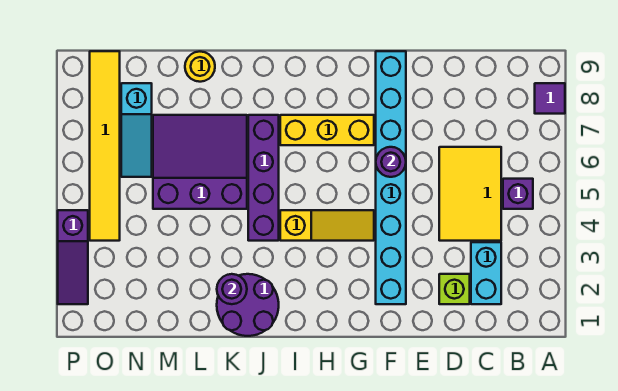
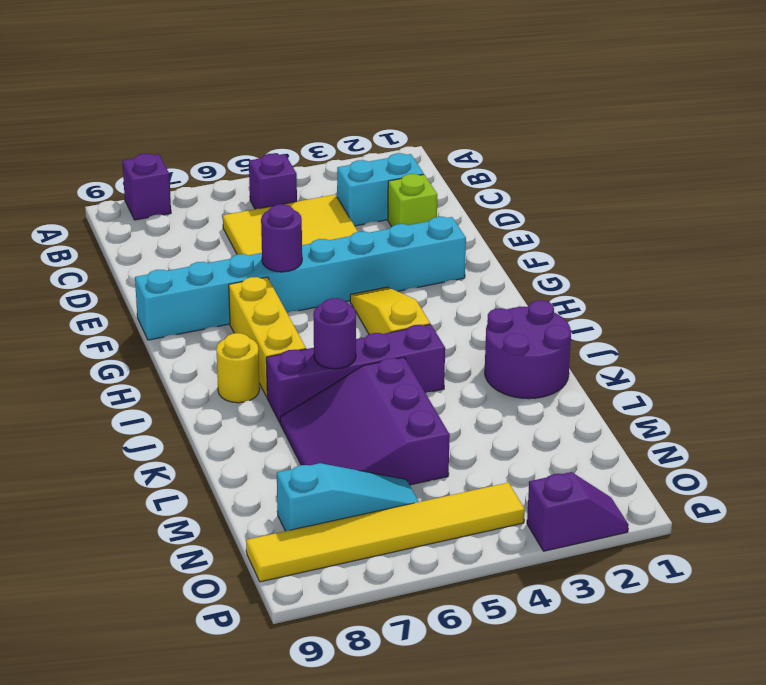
purple tile A8 level 1 -> purple brick A8 level 1
purple round brick K2 level 2 -> purple round brick J6 level 2
yellow round brick L9 level 1 -> yellow round brick I8 level 1
purple slope P2:P4 level 1 top 4 -> purple slope P2:P3 level 1 top 3

